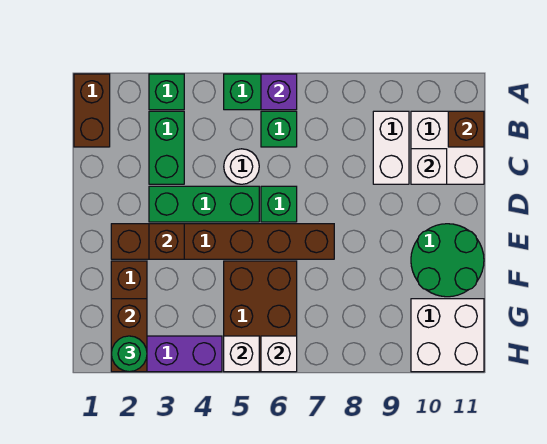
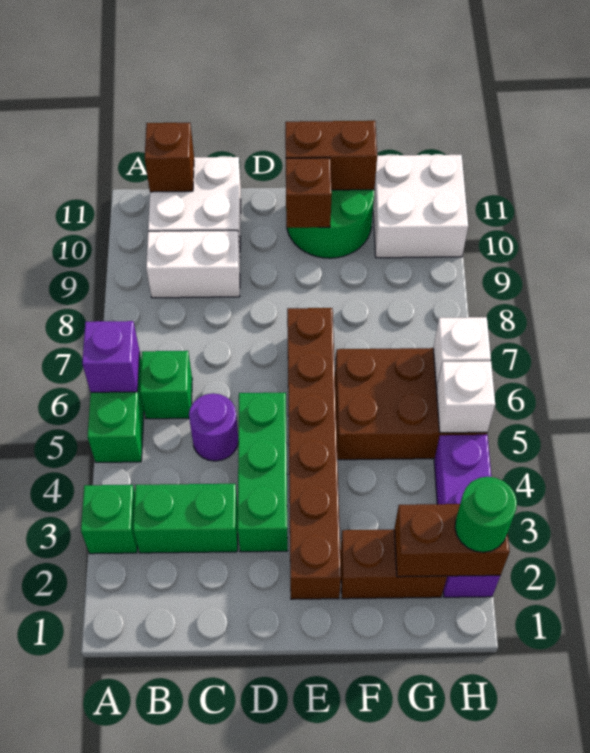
brown brick A1:B1 level 1 -> brown brick E11:F11 level 2
white round brick C5 level 1 -> purple round brick C5 level 1
white brick C10 level 2 -> none
green brick D6 level 1 -> none
brown brick E3 level 2 -> brown brick E10 level 2

